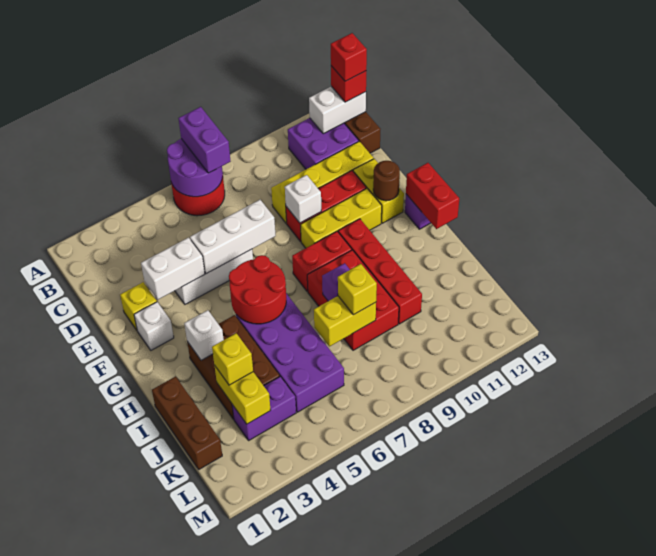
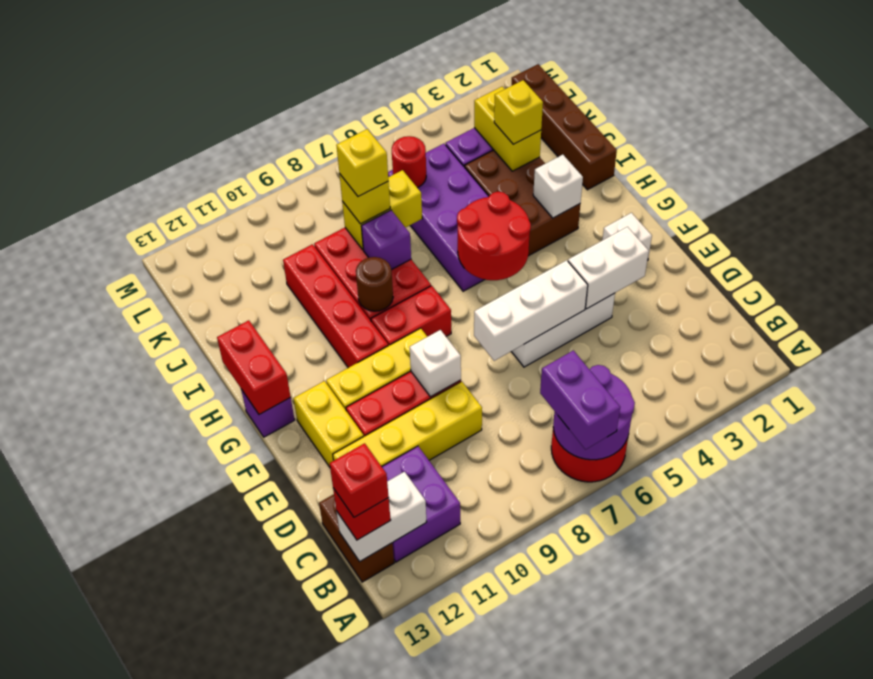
yellow brick E2 level 1 -> yellow brick J8 level 4
brown round brick F12 level 2 -> brown round brick H9 level 2
brown brick I1:K1 level 1 -> brown brick I1:L1 level 1
none -> red round brick K6 level 2

